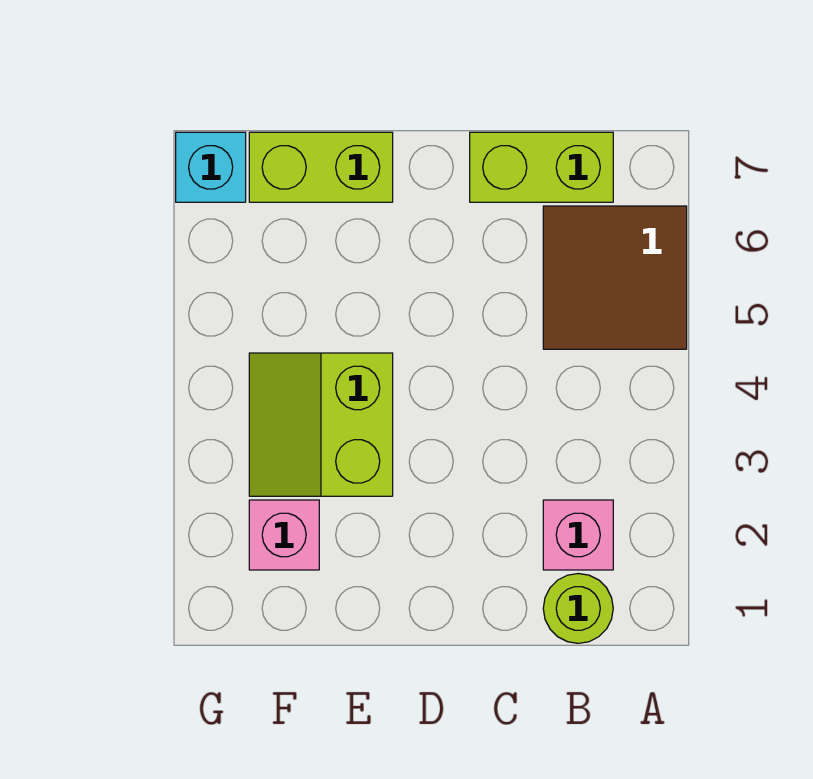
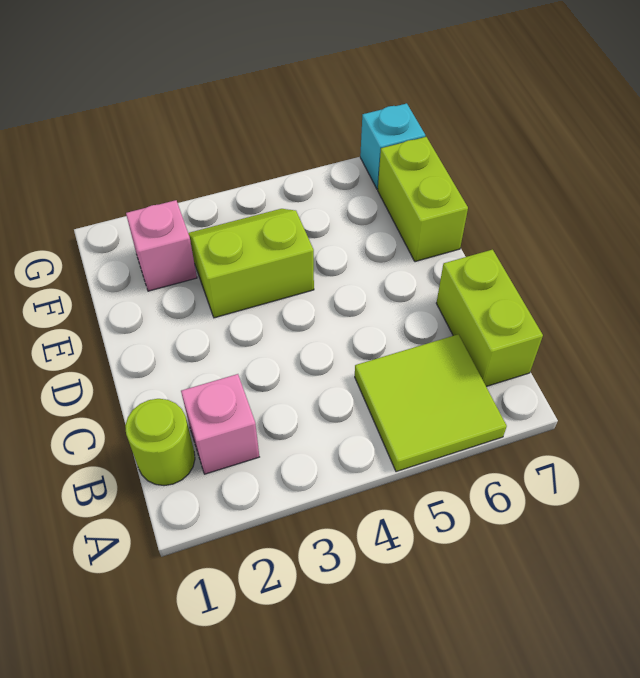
brown tile A5:B6 level 1 -> lime tile A5:B6 level 1

